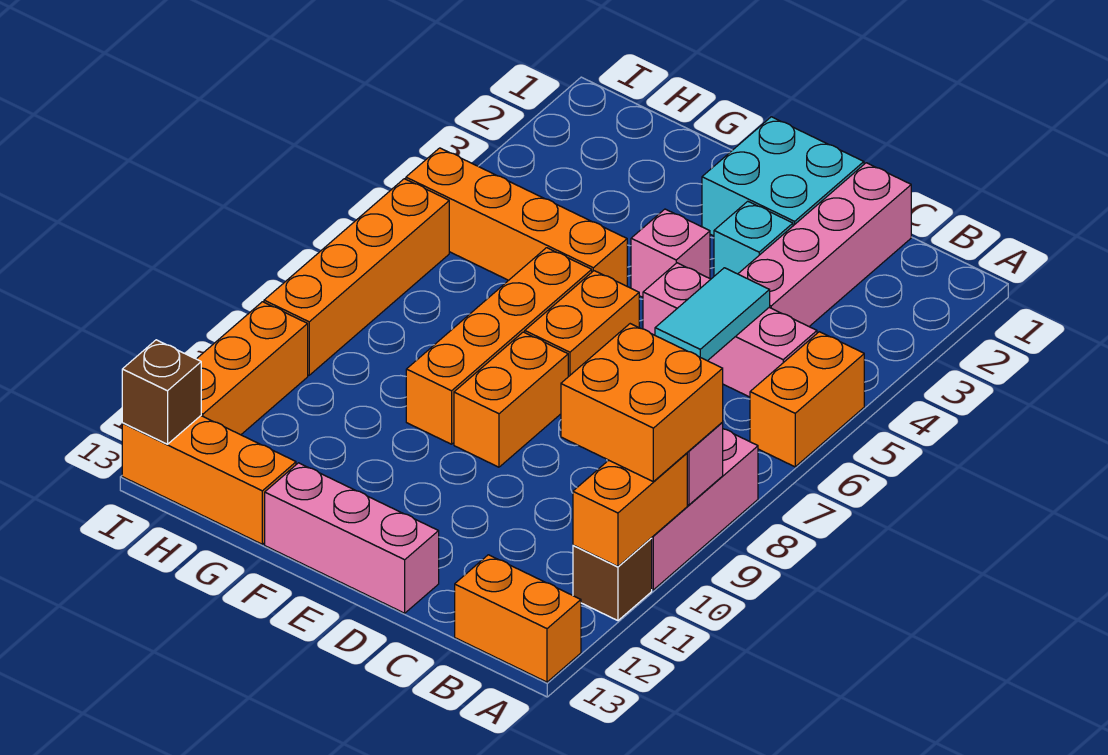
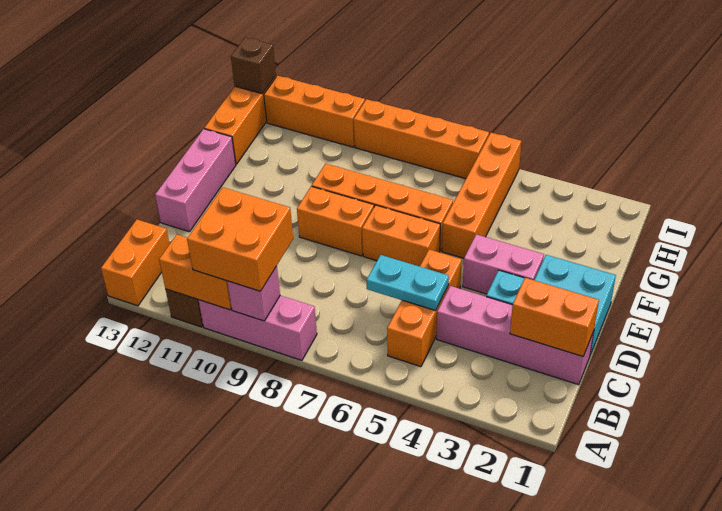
orange brick A5:A6 level 1 -> orange brick C1:C2 level 2
pink brick B5:D5 level 1 -> orange brick B5:D5 level 1
cyan tile C5:C6 level 2 -> cyan plate C5:C6 level 2
pink brick E4 level 1 -> pink brick E3:E4 level 1

